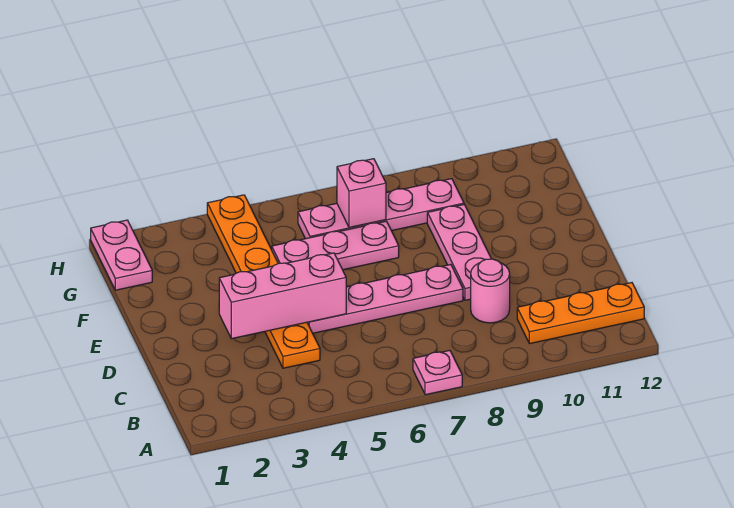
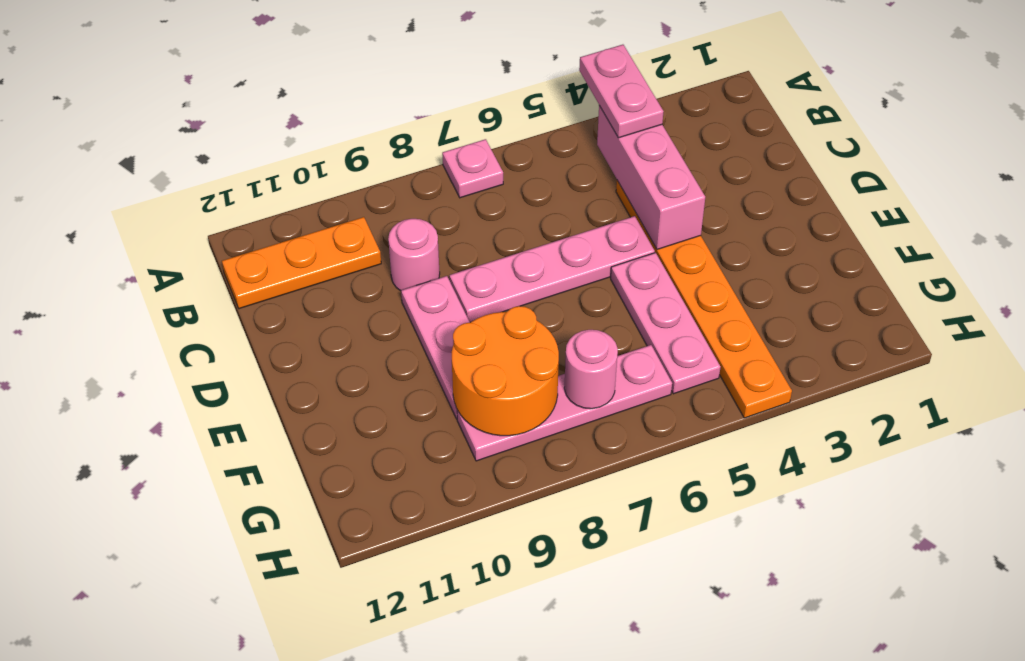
pink brick D3:D5 level 2 -> pink brick B4:D4 level 2
pink plate F5:F7 level 1 -> pink plate E5:G5 level 1
none -> orange round brick F8:G9 level 2
pink plate G1:H1 level 1 -> pink plate A4:B4 level 3
pink brick G7 level 2 -> pink round brick G7 level 2

